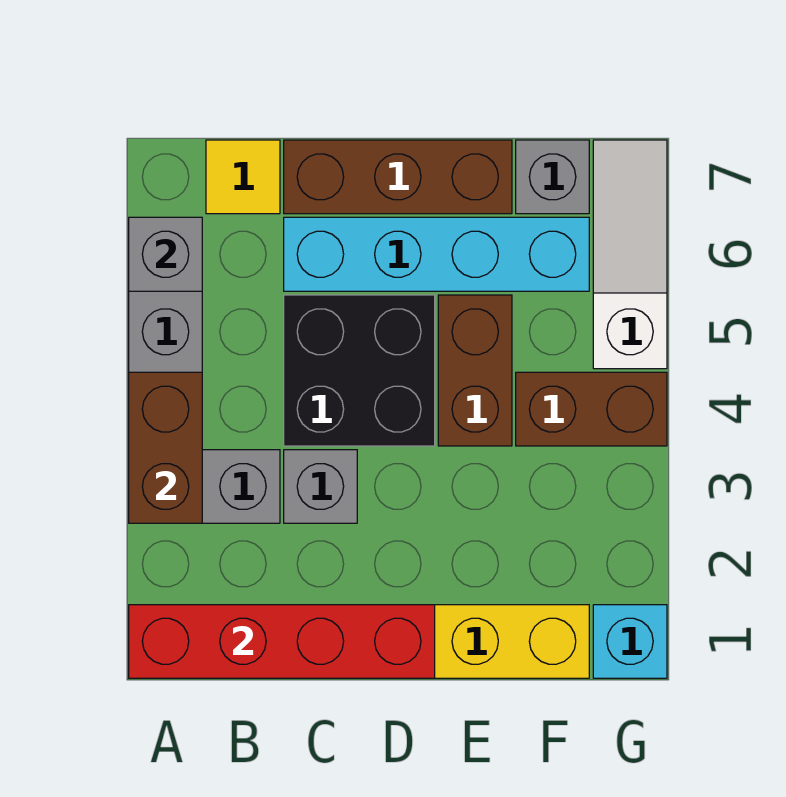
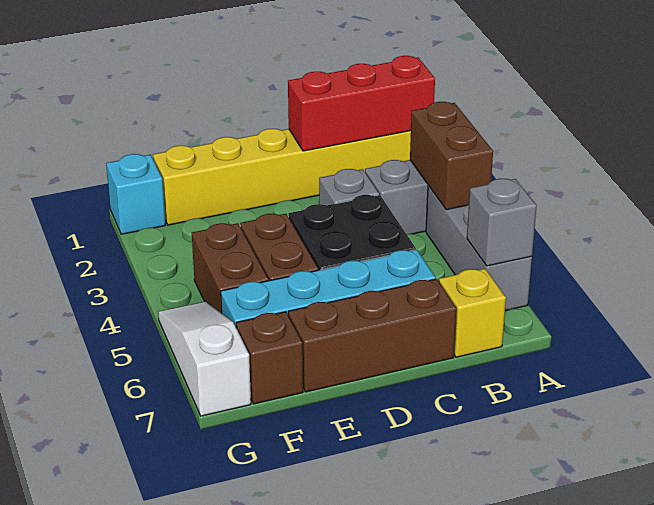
red brick A1:D1 level 2 -> red brick A1:C1 level 2
yellow tile B7 level 1 -> yellow brick B7 level 1
brown brick F4:G4 level 1 -> brown brick F4:F5 level 1
grey brick F7 level 1 -> brown brick F7 level 1
white slope G5:G7 level 1 top 5 -> white slope G5:G7 level 1 top 7

